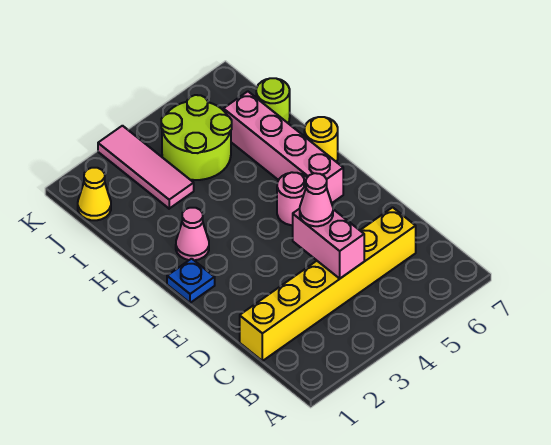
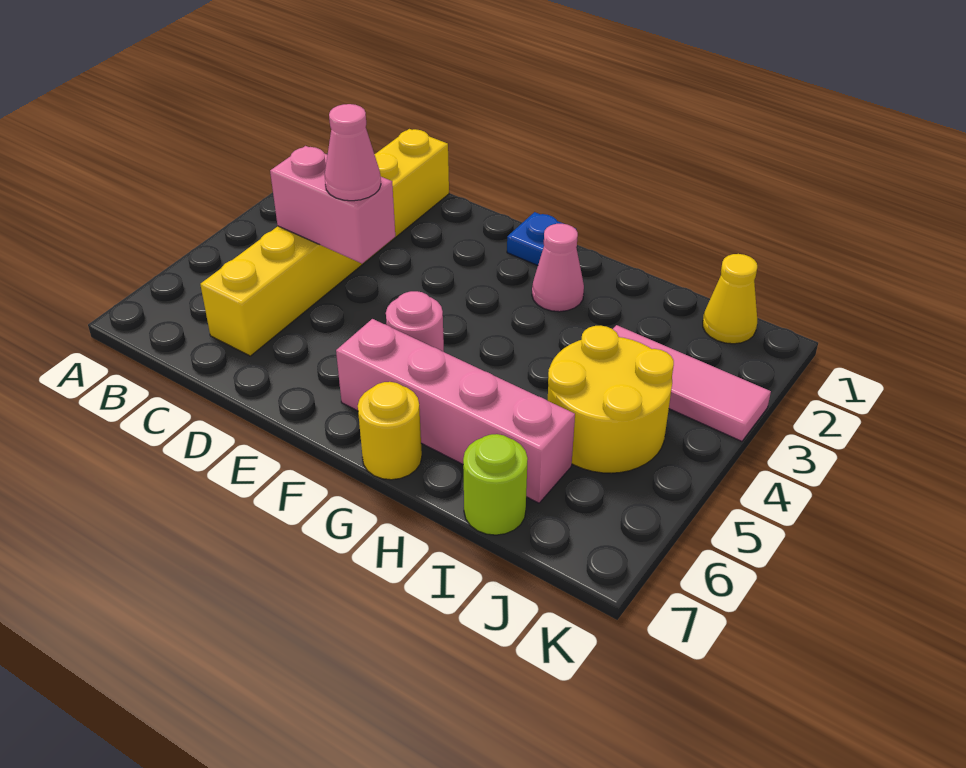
lime round brick I4:J5 level 1 -> yellow round brick I4:J5 level 1

